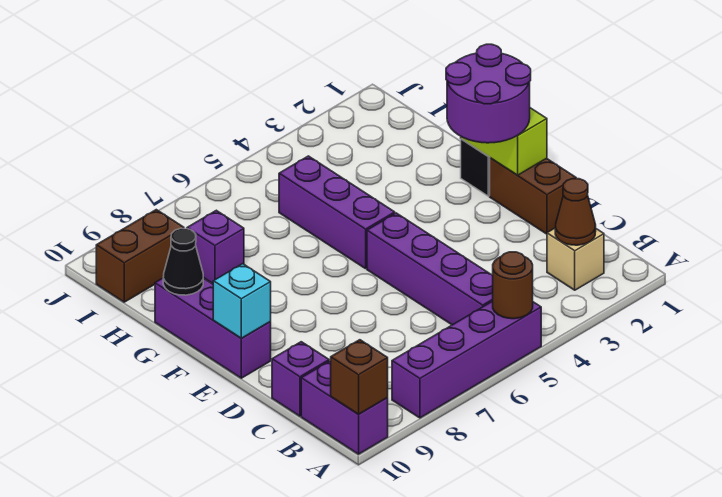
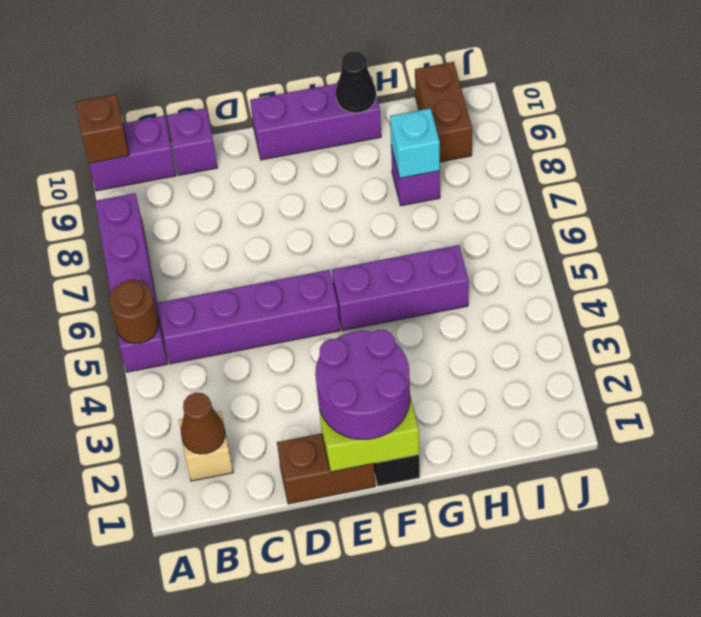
cyan brick E10 level 2 -> cyan brick H8 level 2

